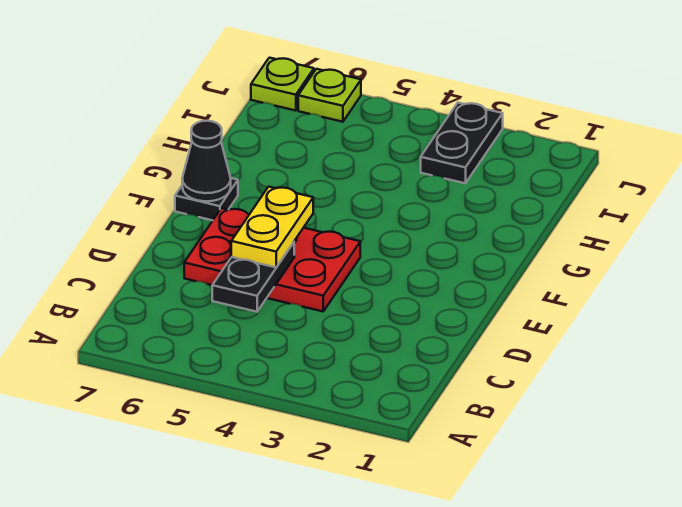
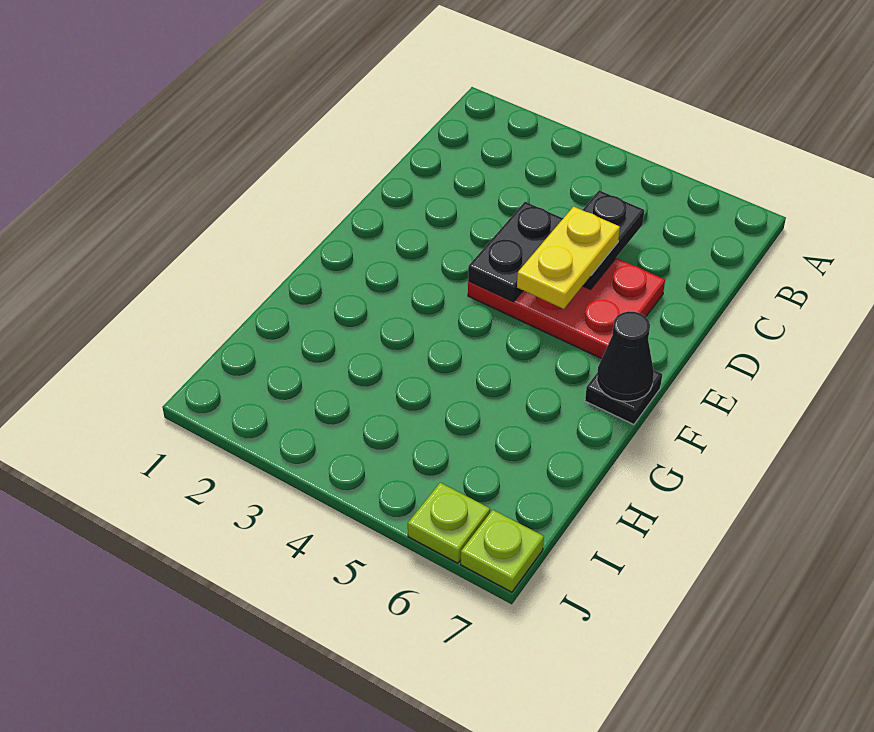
black plate I3:J3 level 1 -> black plate D4:E4 level 2

